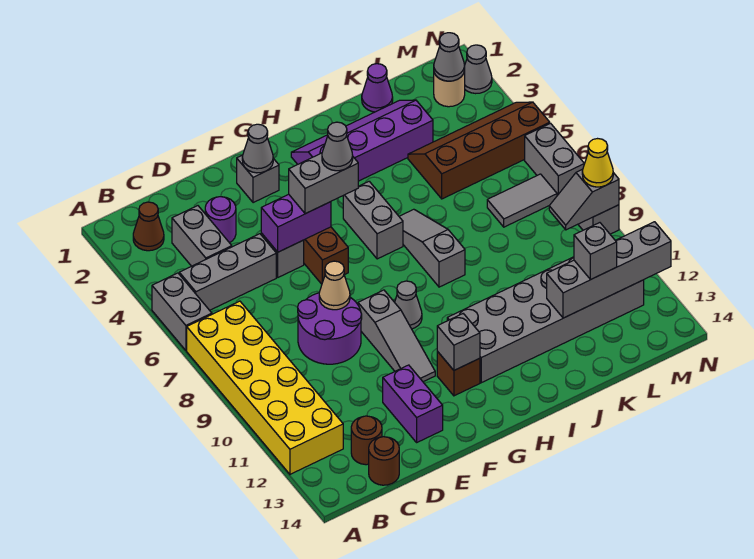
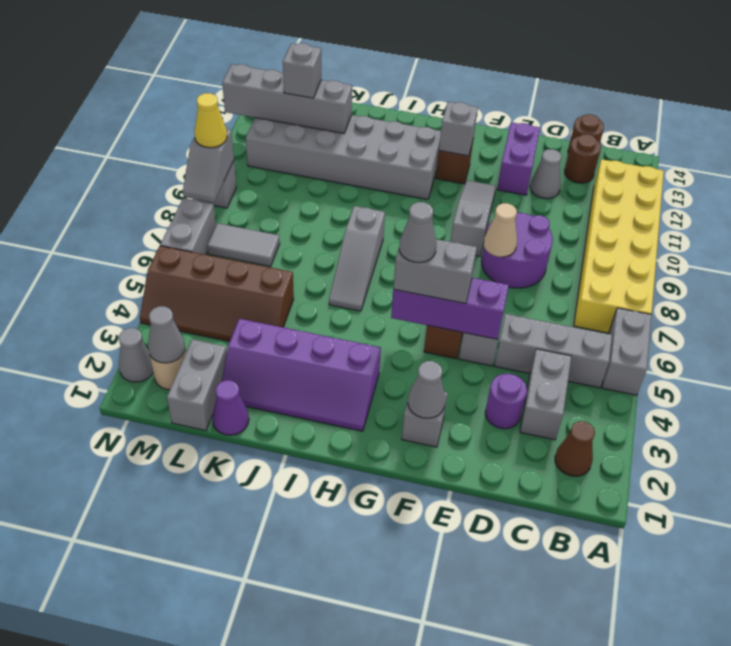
purple brick E5:F5 level 2 -> purple brick E5:G5 level 2
grey cone G9 level 1 -> grey cone D12 level 1
grey brick H5:H6 level 1 -> grey brick L1:L2 level 1
grey slope M9:N9 level 2 top N -> grey slope N8:N9 level 2 top 9

